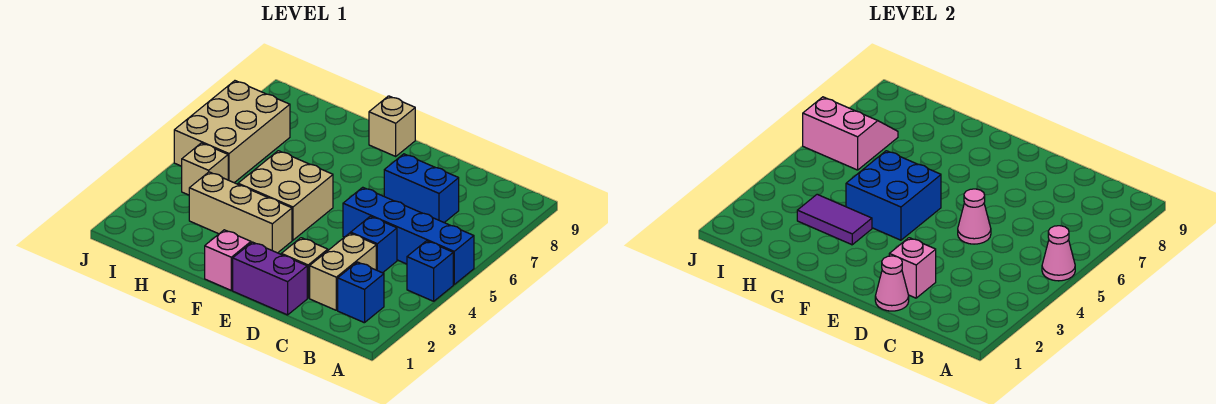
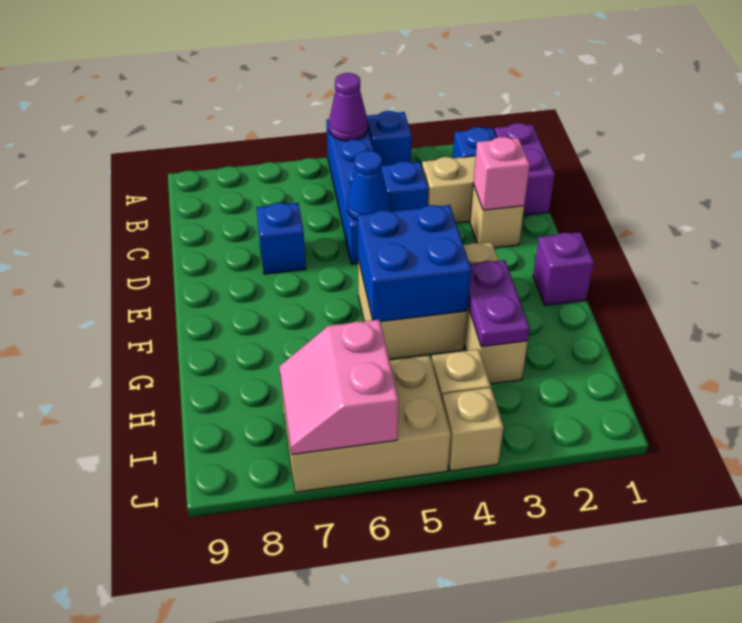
pink cone A5 level 2 -> purple cone A5 level 2
blue brick C7:D7 level 1 -> blue brick D7 level 1
purple brick D1:E1 level 1 -> purple brick B1:C1 level 1
pink cone D1 level 2 -> none
pink cone D5 level 2 -> blue cone D5 level 2
pink brick F1 level 1 -> purple brick F1 level 1
tan brick F9 level 1 -> tan brick J4 level 1
purple tile G3:H3 level 2 -> purple plate G3:H3 level 2

